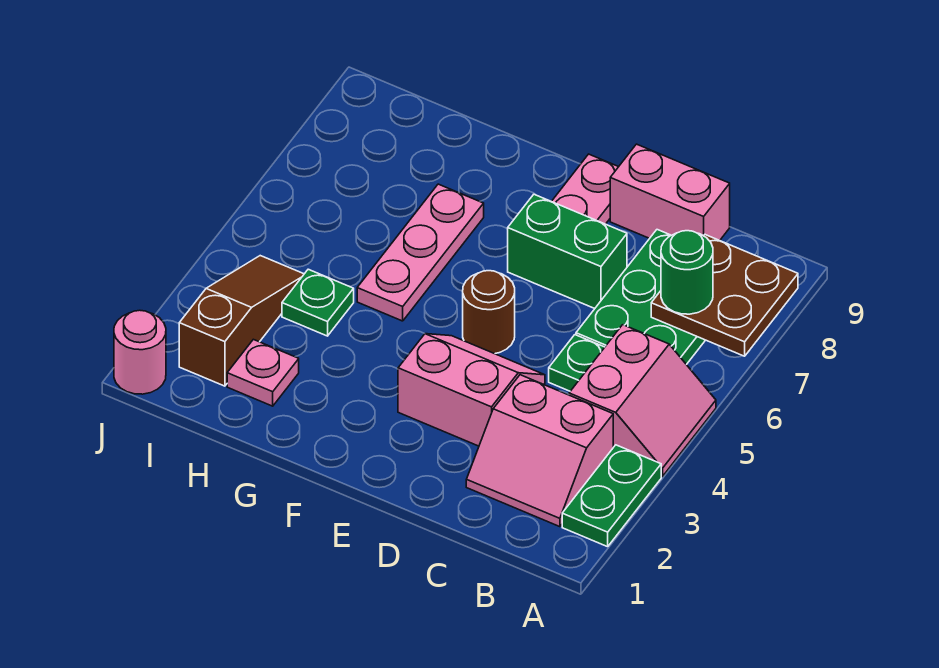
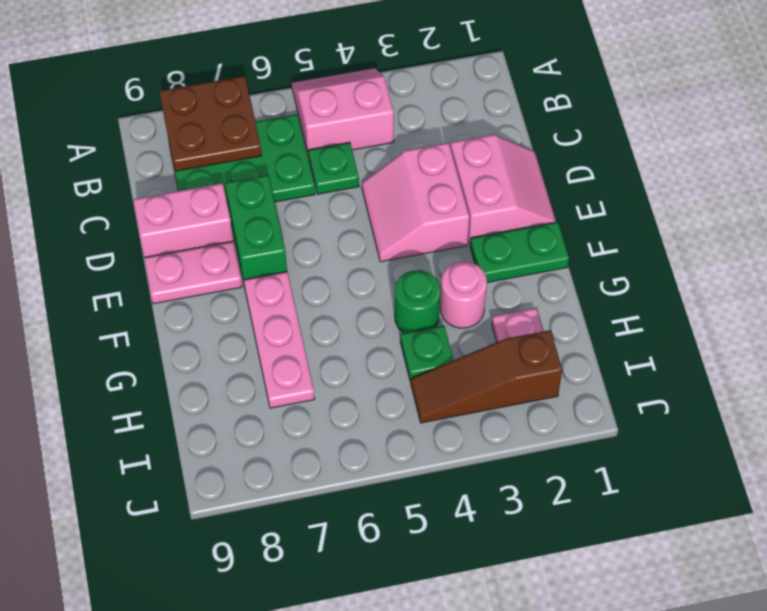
green plate A2:A3 level 1 -> green plate F1:F2 level 1
pink slope B2:C3 level 1 top 3 -> pink slope D1:E2 level 1 top 2
green round brick B7 level 3 -> green round brick G4 level 1
pink brick C9:D9 level 1 -> pink brick D8:D9 level 1
brown round brick E5 level 1 -> none
pink plate G5:G7 level 1 -> pink plate F7:H7 level 1
pink round brick J1 level 1 -> pink round brick G3 level 1

